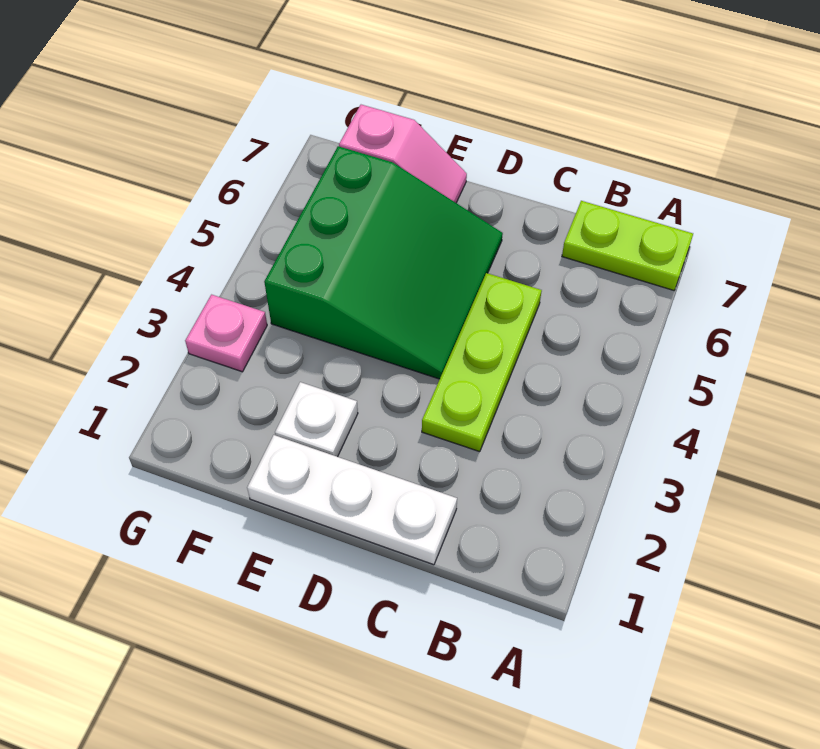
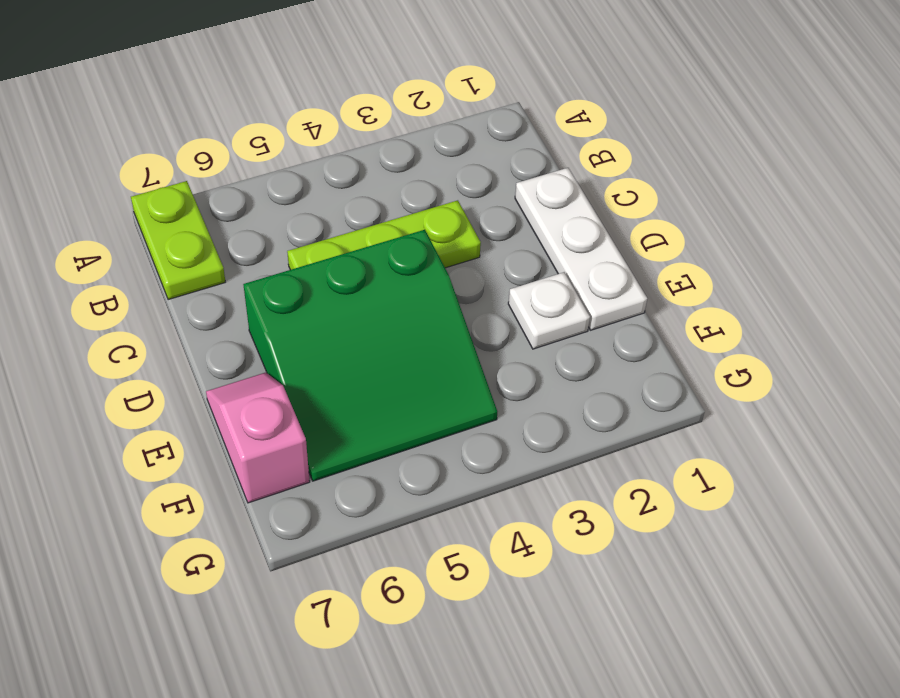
green slope D4:F6 level 1 top F -> green slope D4:F6 level 1 top D
pink plate G3 level 1 -> none

